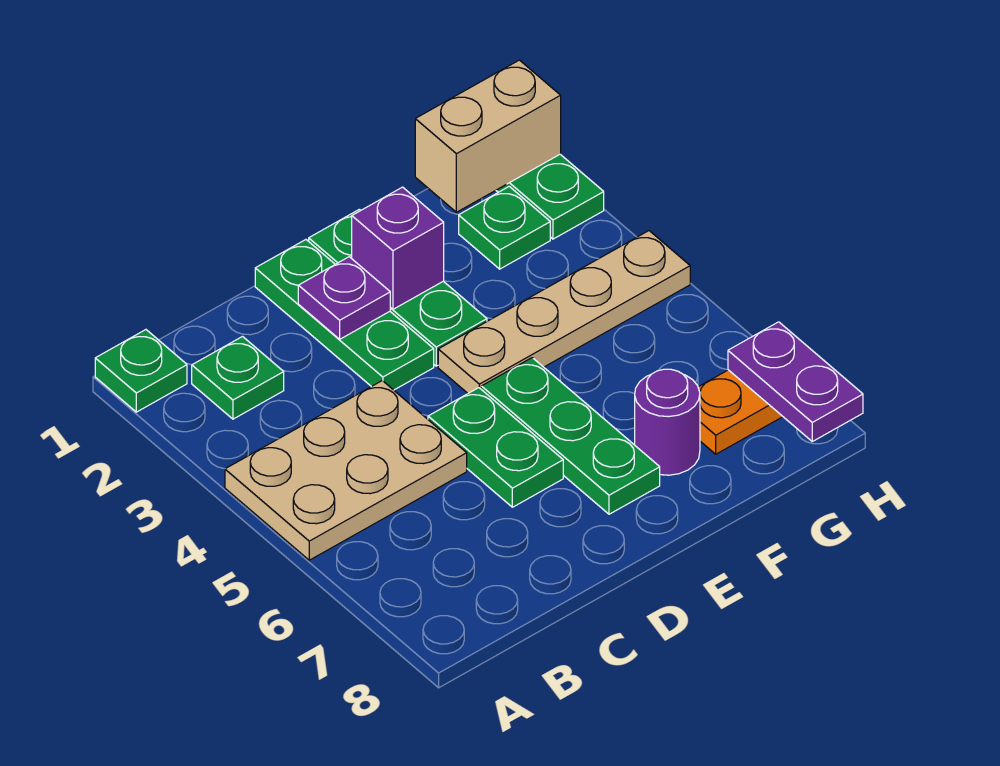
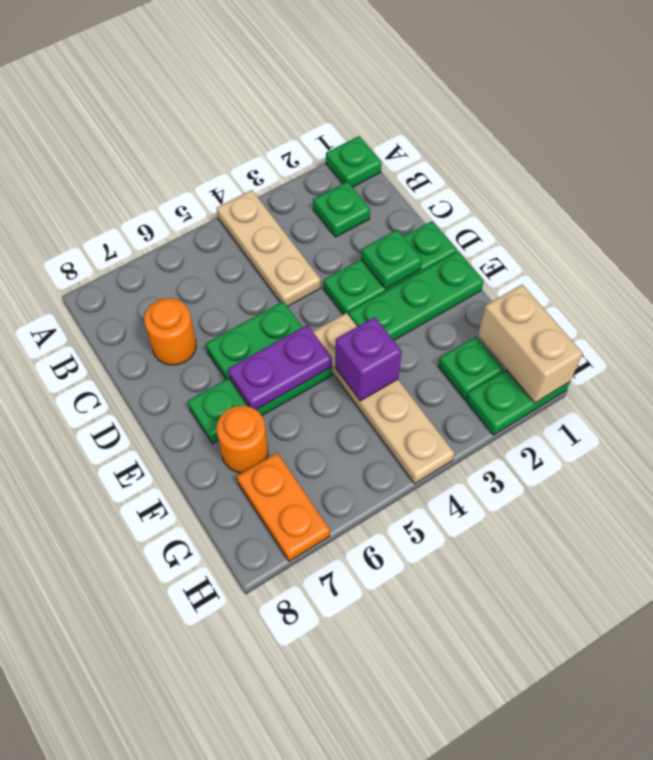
tan plate A4:C5 level 1 -> tan plate A4:C4 level 1
none -> orange round brick C7 level 1
purple plate D2 level 2 -> green plate D2 level 2
purple brick E2 level 2 -> purple brick F4 level 2
purple round brick F7 level 1 -> orange round brick F7 level 1
purple plate H7:H8 level 2 -> purple plate E5:E6 level 2

